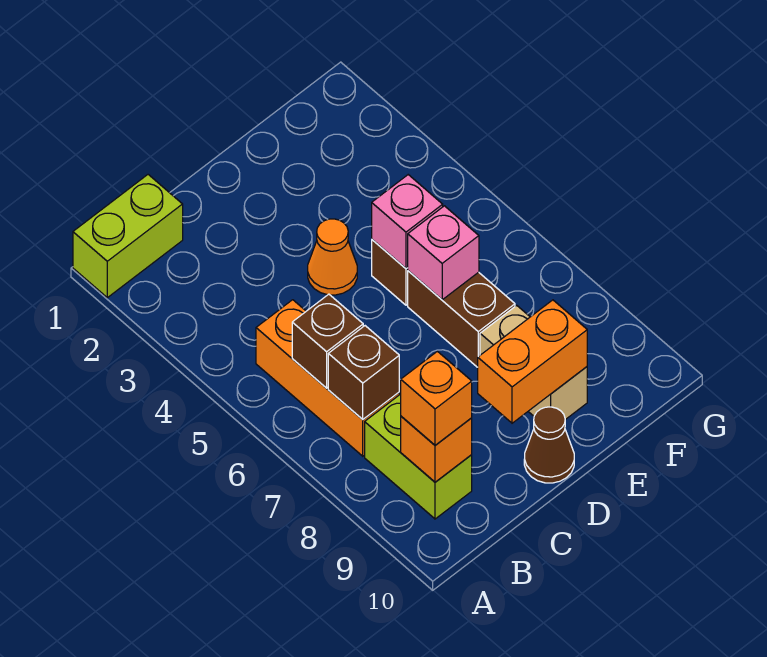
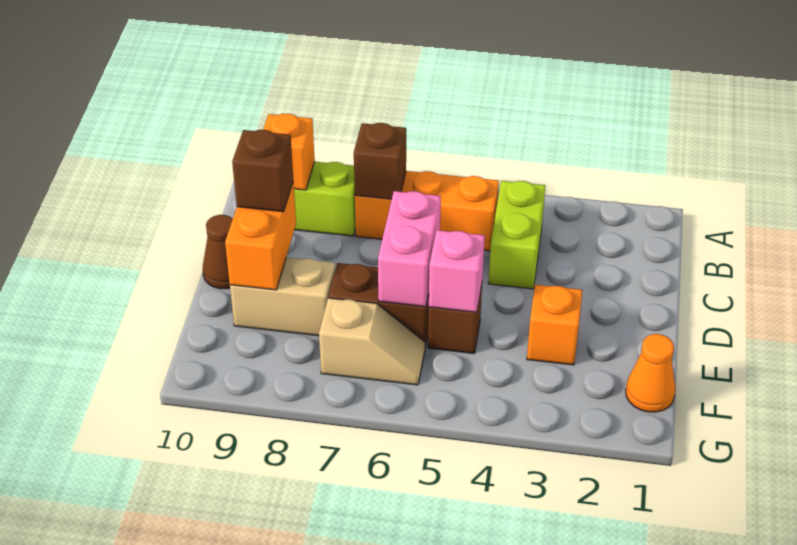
lime brick A1:B1 level 1 -> lime brick B4:C4 level 1
brown brick B6 level 2 -> brown brick D9 level 3
orange brick B9 level 3 -> orange brick E3 level 1
orange cone D4 level 1 -> orange cone F1 level 1
pink brick E6 level 2 -> pink brick D6:E6 level 2
none -> tan slope F6:F7 level 1 top 7

